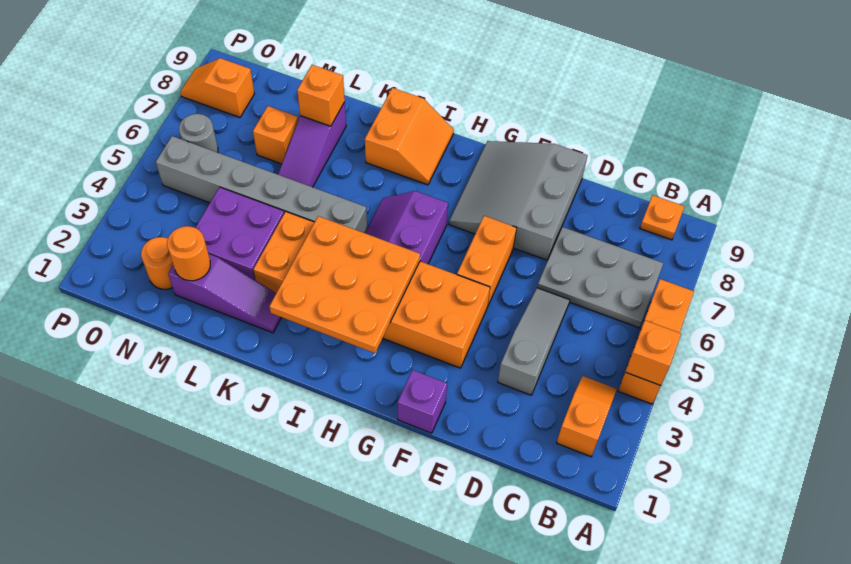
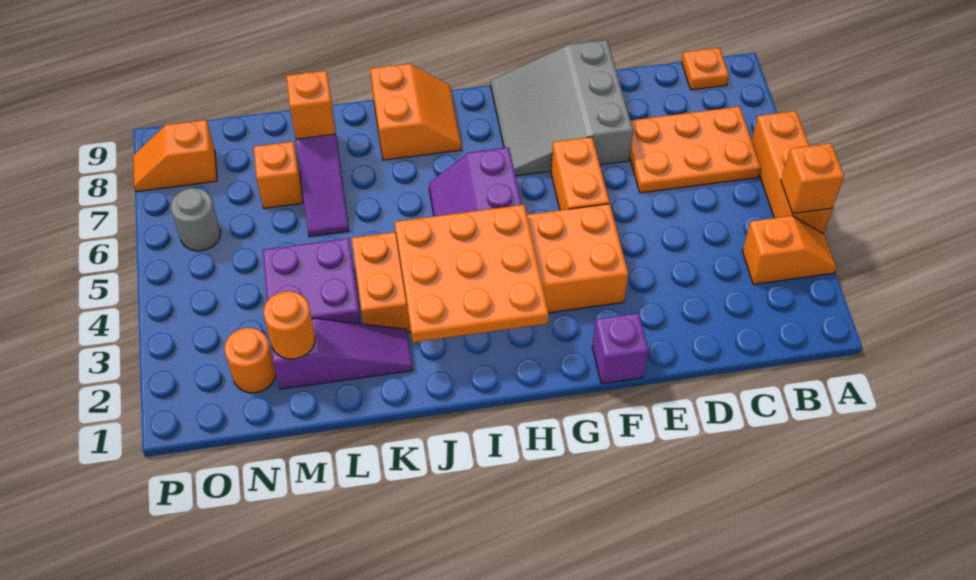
orange slope B2:B3 level 1 top 2 -> orange slope A3:B3 level 1 top B
grey plate B6:D7 level 1 -> orange plate B6:D7 level 1
grey slope D3:D5 level 1 top 3 -> none
grey brick J5:O5 level 1 -> none

